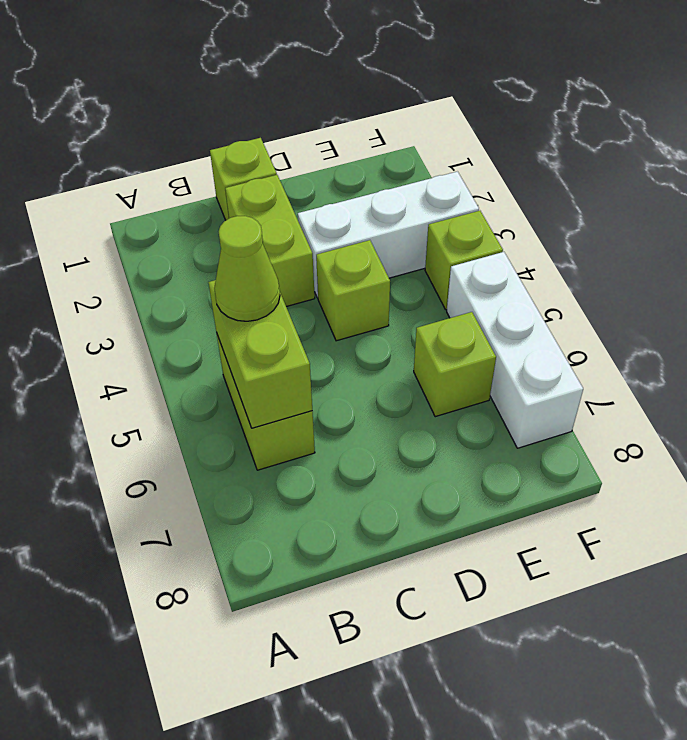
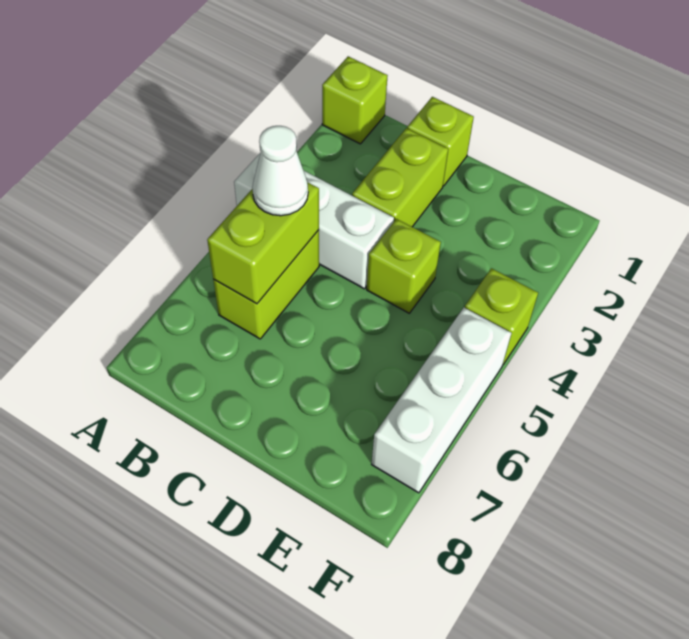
lime cone B5 level 3 -> white cone B5 level 3
white brick D3:F3 level 1 -> white brick A4:C4 level 1
lime brick E6 level 1 -> lime brick A1 level 1

